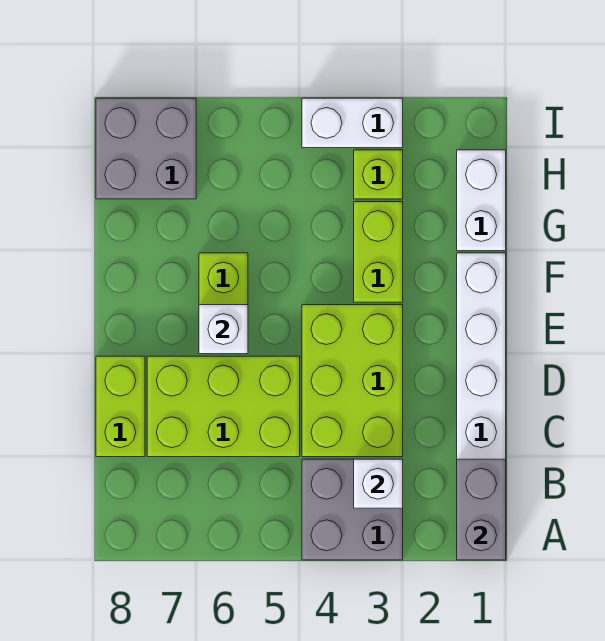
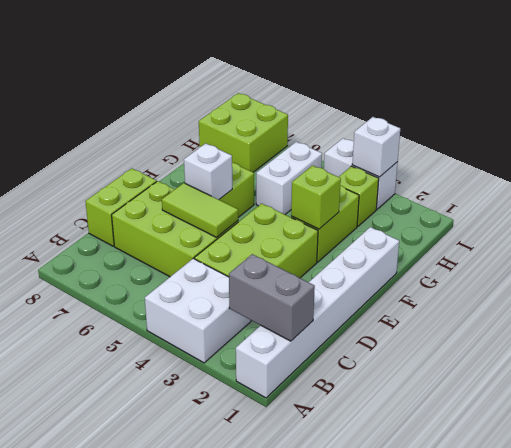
grey brick A1:B1 level 2 -> grey brick B1:B2 level 2
grey brick A3:B4 level 1 -> white brick A3:B4 level 1
white brick B3 level 2 -> white brick I3 level 2
none -> lime tile D5:D6 level 2
none -> lime brick F3 level 2
white brick G1:H1 level 1 -> white brick G5:H5 level 1
grey brick H7:I8 level 1 -> lime brick H7:I8 level 1

